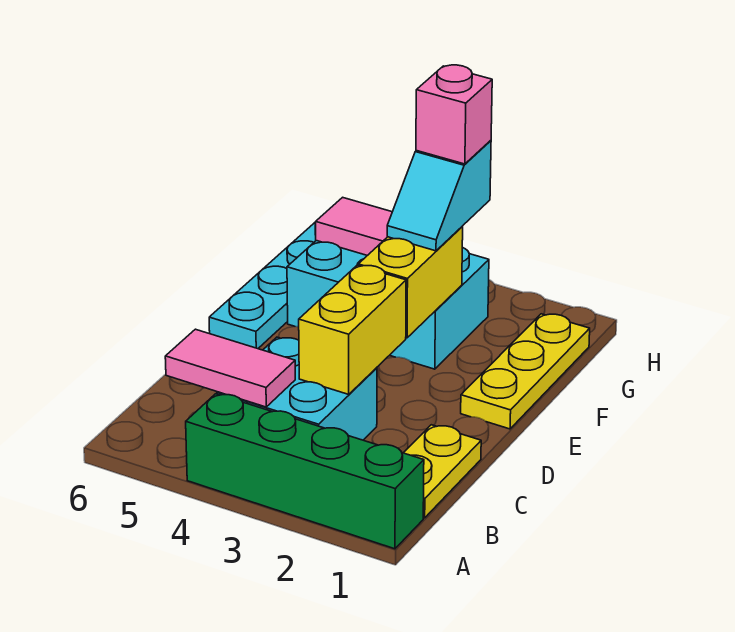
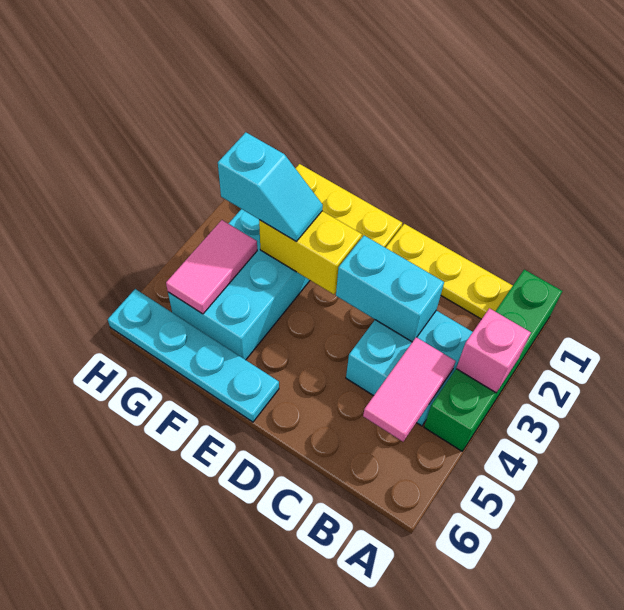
yellow plate B1:C1 level 1 -> yellow plate B1:D1 level 1
yellow brick C3:D3 level 2 -> cyan brick C3:D3 level 2
pink brick G3 level 4 -> pink brick A3 level 2

